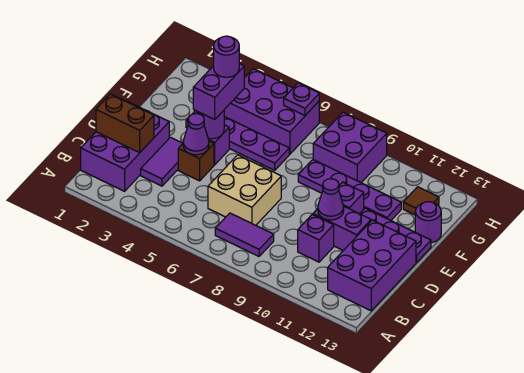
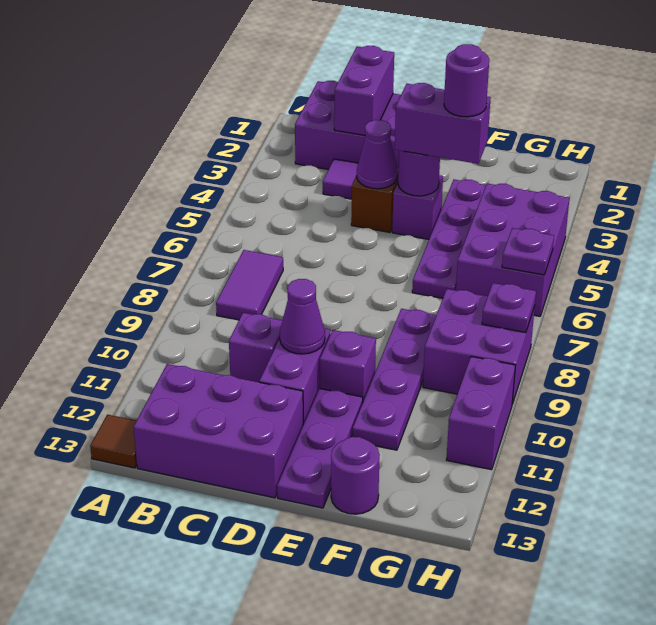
brown brick C1:C2 level 2 -> purple brick C1:C2 level 2
tan brick C6:D7 level 1 -> none
brown tile G12 level 1 -> brown tile A13 level 1
none -> purple plate H8 level 2
none -> purple brick H10:H11 level 1

